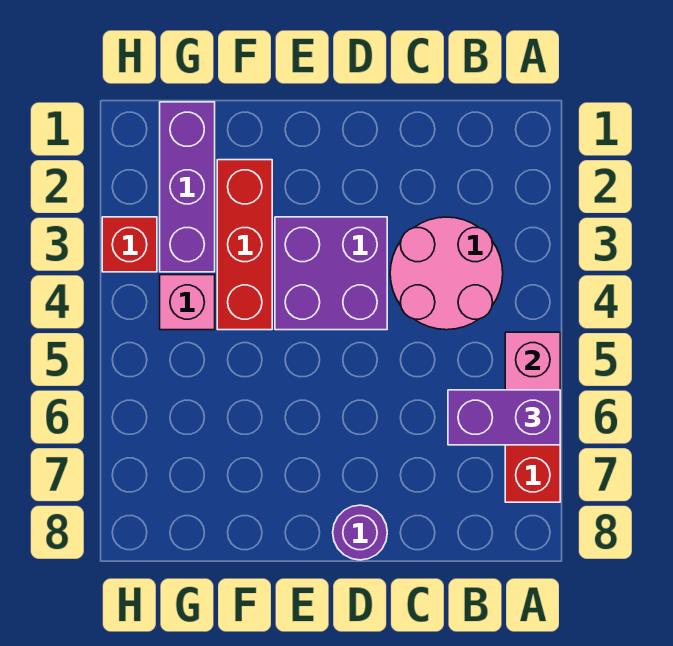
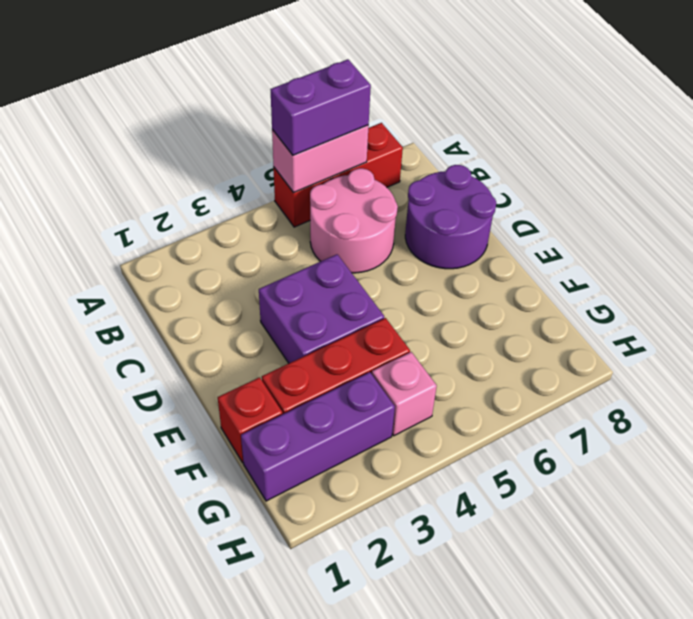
purple brick A6:B6 level 3 -> purple brick A5:A6 level 3
pink round brick B3:C4 level 1 -> pink round brick B5:C6 level 1
purple round brick D8 level 1 -> purple round brick C7:D8 level 1
red brick H3 level 1 -> red brick F1 level 1

